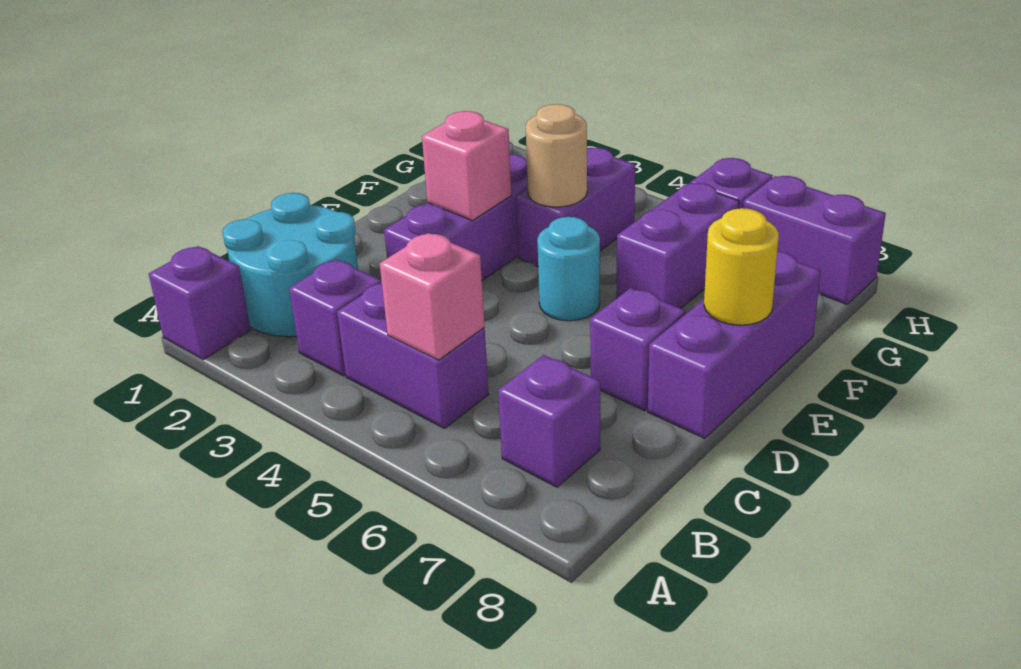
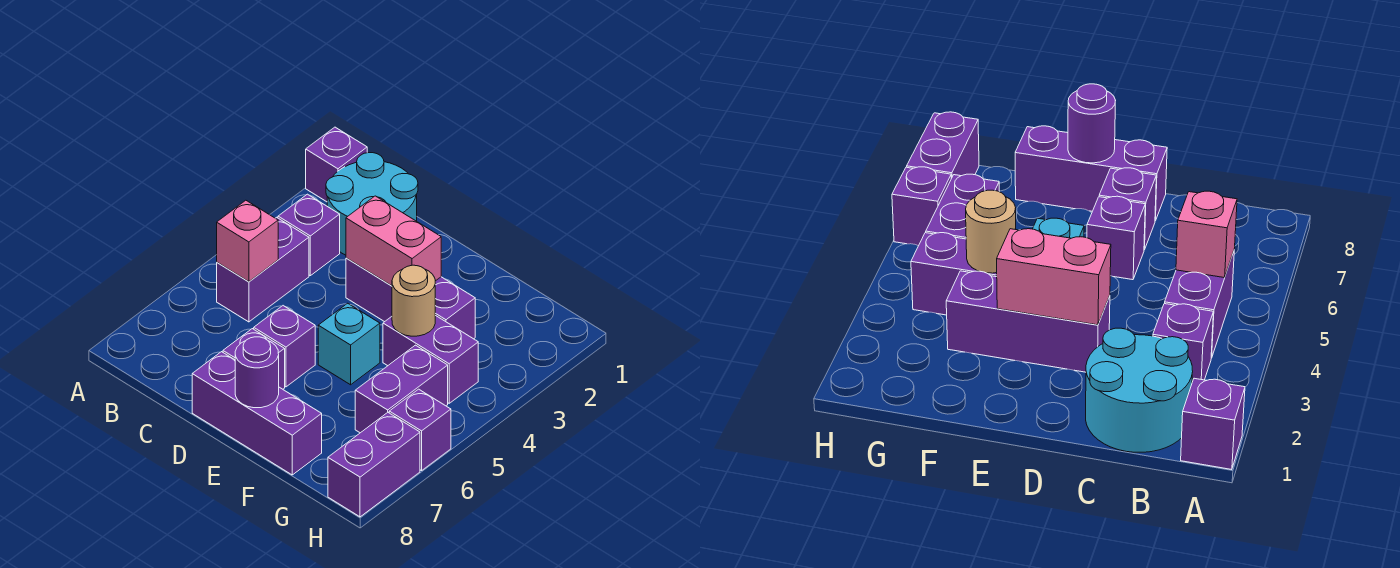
purple brick B7 level 1 -> purple brick D6 level 1
pink brick E3 level 2 -> pink brick D3:E3 level 2
cyan round brick E5 level 1 -> cyan brick E5 level 1
yellow round brick E8 level 2 -> purple round brick E8 level 2
purple brick F6:G6 level 1 -> purple brick G5:G6 level 1

